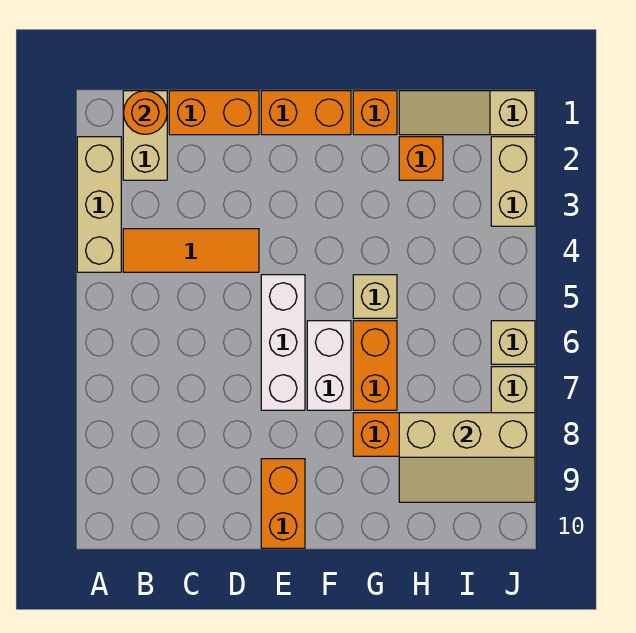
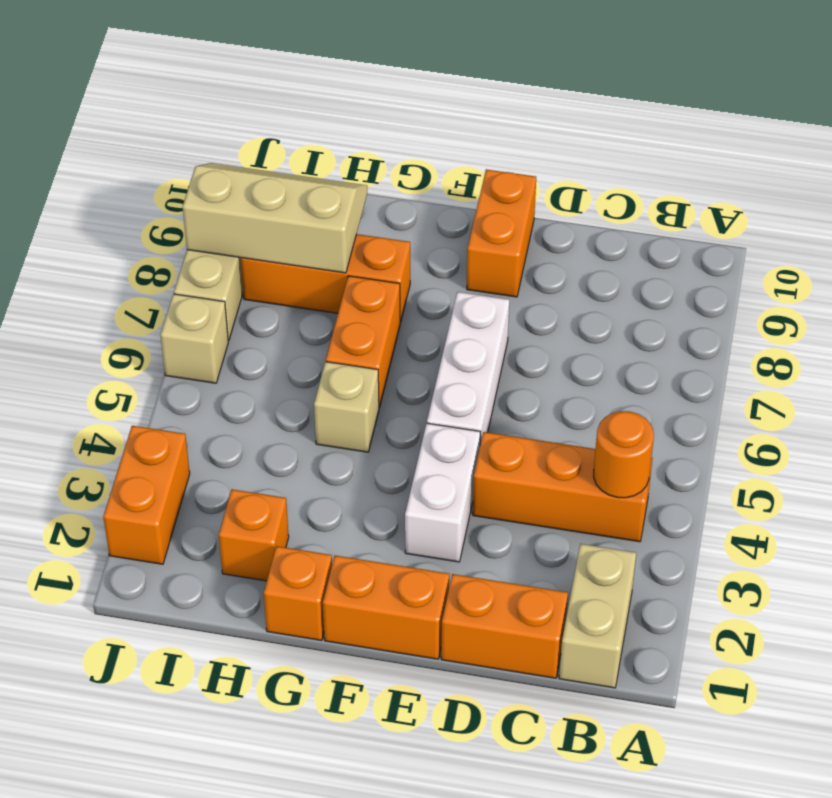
tan brick A2:A4 level 1 -> none
orange round brick B1 level 2 -> orange round brick B4 level 2
orange tile B4:D4 level 1 -> orange brick B4:D4 level 1
white brick F6:F7 level 1 -> white brick E3:E4 level 1
tan slope H1:J1 level 1 top J -> none
tan brick J2:J3 level 1 -> orange brick J2:J3 level 1

